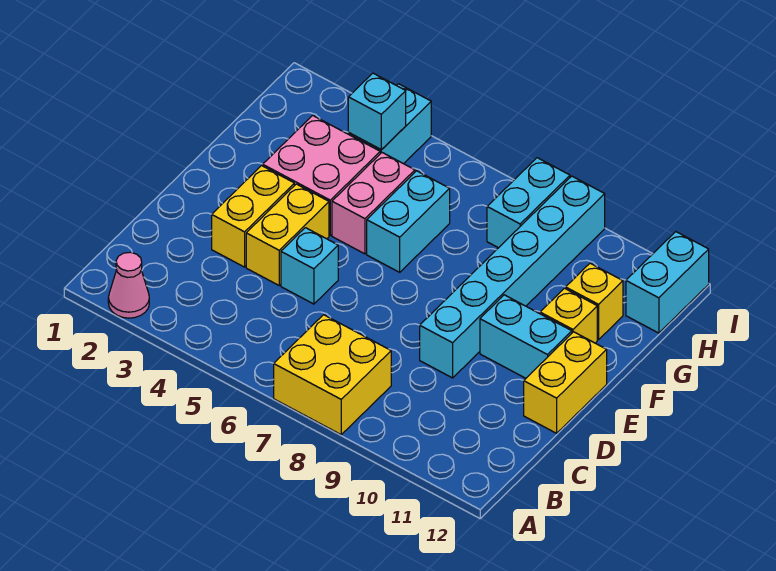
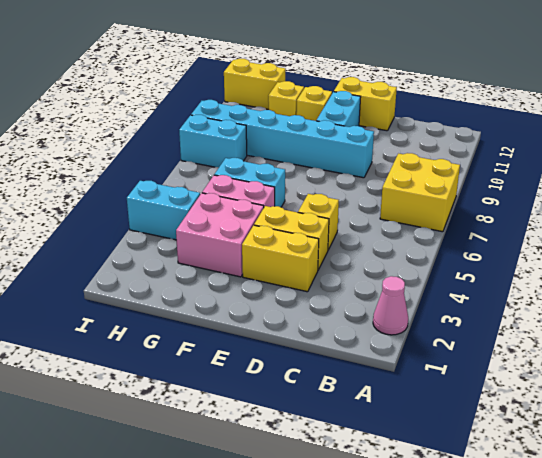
cyan brick D5 level 1 -> yellow brick D5 level 1
cyan brick H4 level 2 -> none
cyan brick H12:I12 level 1 -> yellow brick H12:I12 level 1

